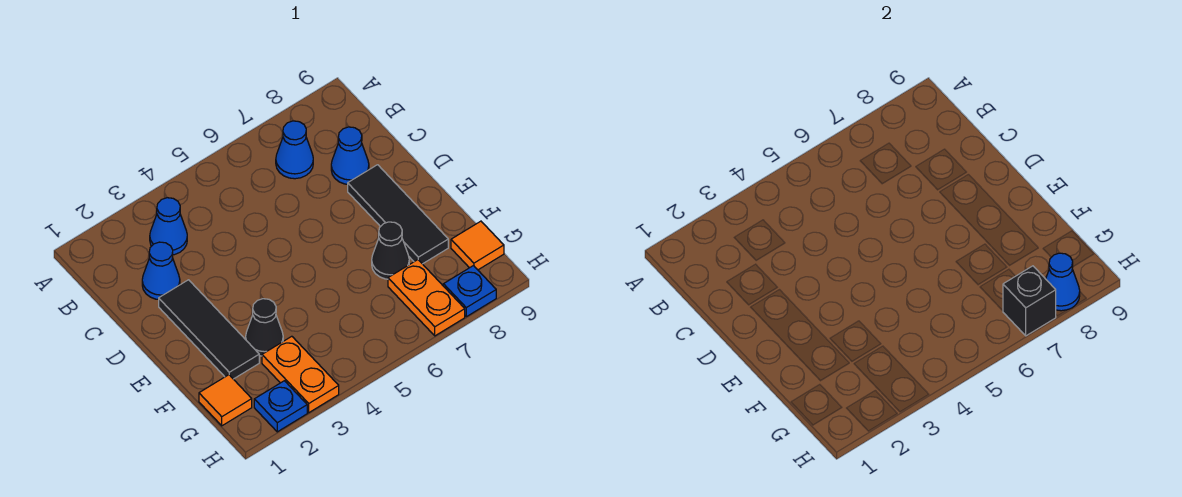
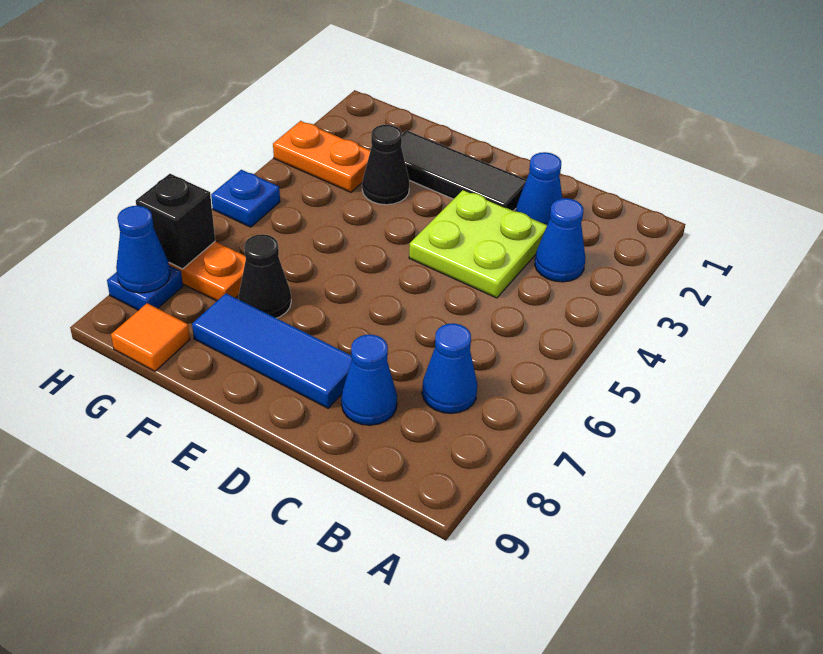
none -> lime plate C3:D4 level 1
black tile D8:F8 level 1 -> blue tile D8:F8 level 1
orange tile G1 level 1 -> none
blue plate H2 level 1 -> blue plate H5 level 1

